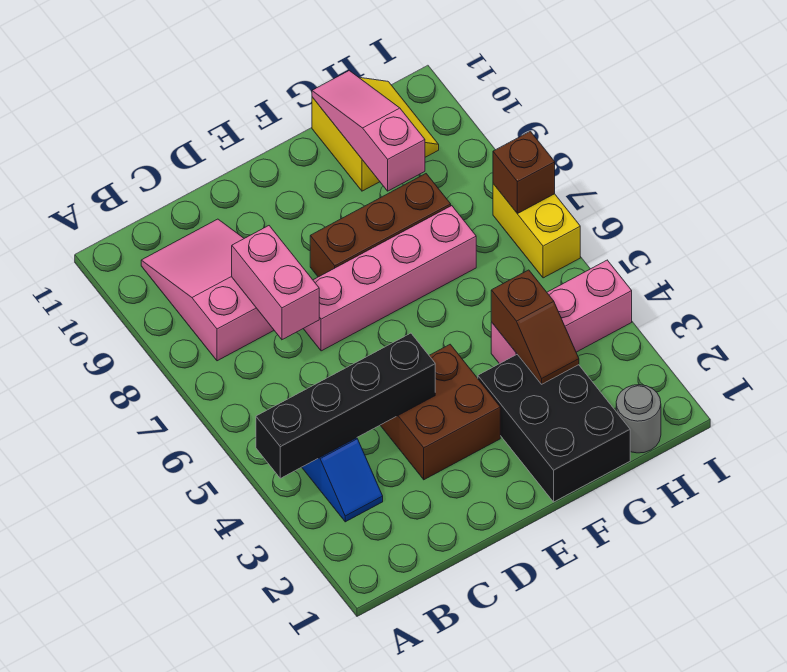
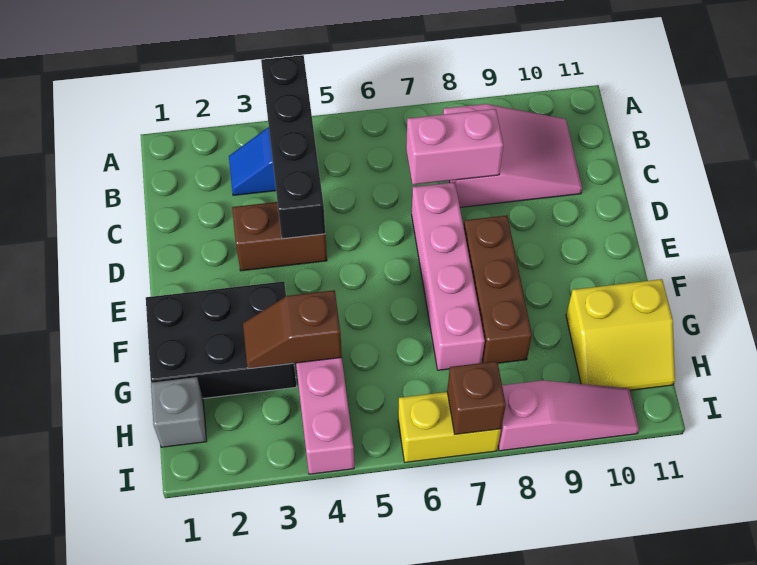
brown brick D3:E4 level 1 -> brown brick D3:D4 level 1
pink slope G9:G11 level 2 top 9 -> pink slope I8:I10 level 1 top 8
grey round brick H1 level 1 -> grey brick H1 level 1

